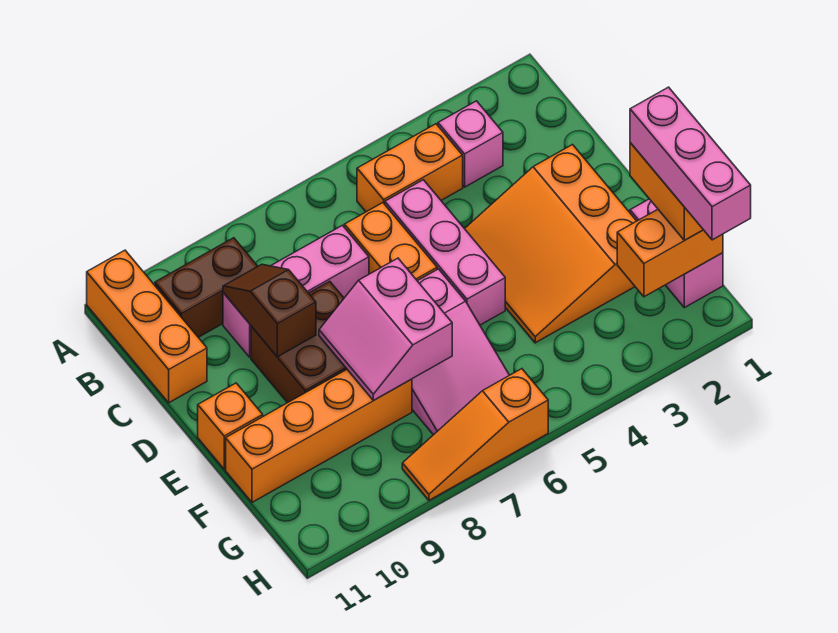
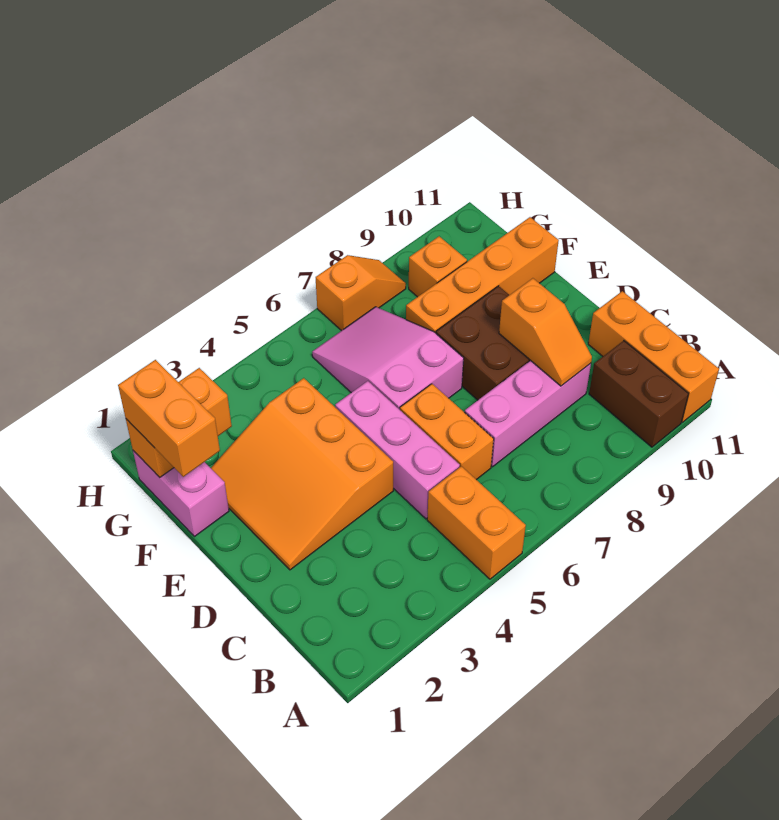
pink brick B3 level 1 -> none
orange brick B4:B5 level 1 -> orange brick A5:B5 level 1
brown brick B9:B10 level 1 -> brown brick A10:B10 level 1
brown slope C9:D9 level 2 top D -> orange slope C9:D9 level 2 top D
orange slope D2:F4 level 1 top 2 -> orange slope D2:F4 level 1 top 4
pink slope E7:F8 level 2 top 7 -> none
orange brick E11 level 1 -> orange brick G9 level 1
pink brick F1:H1 level 4 -> none
orange slope H6:H8 level 1 top 6 -> orange slope H7:H8 level 1 top 7

